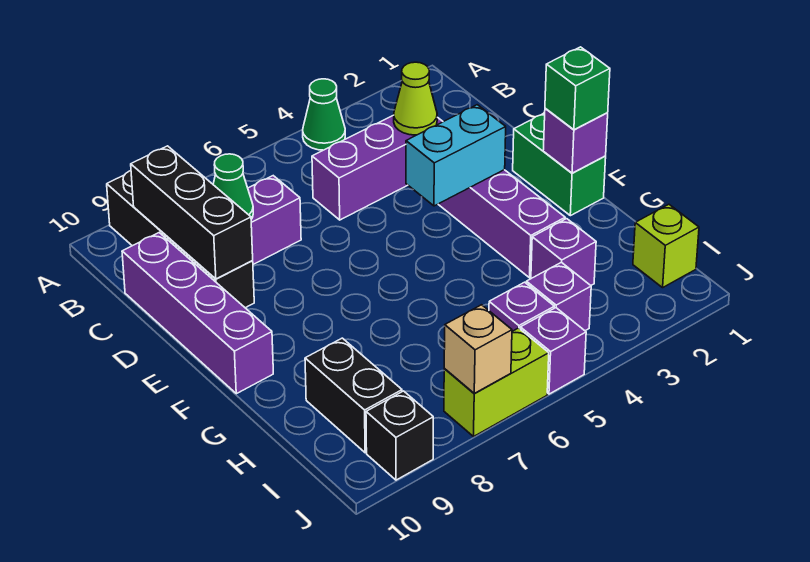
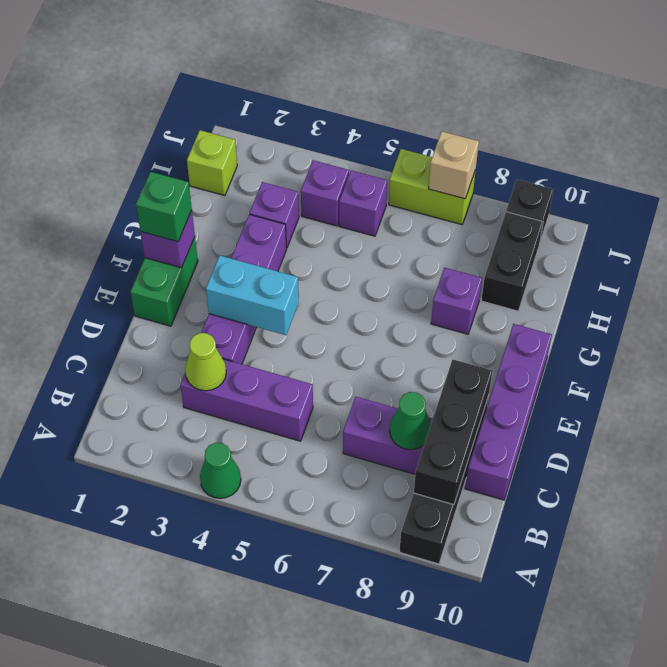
purple brick J5 level 1 -> purple brick G8 level 1

